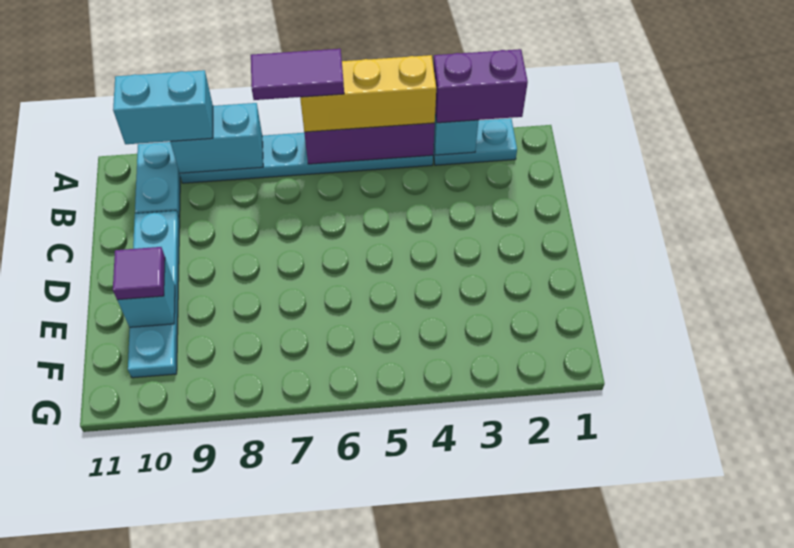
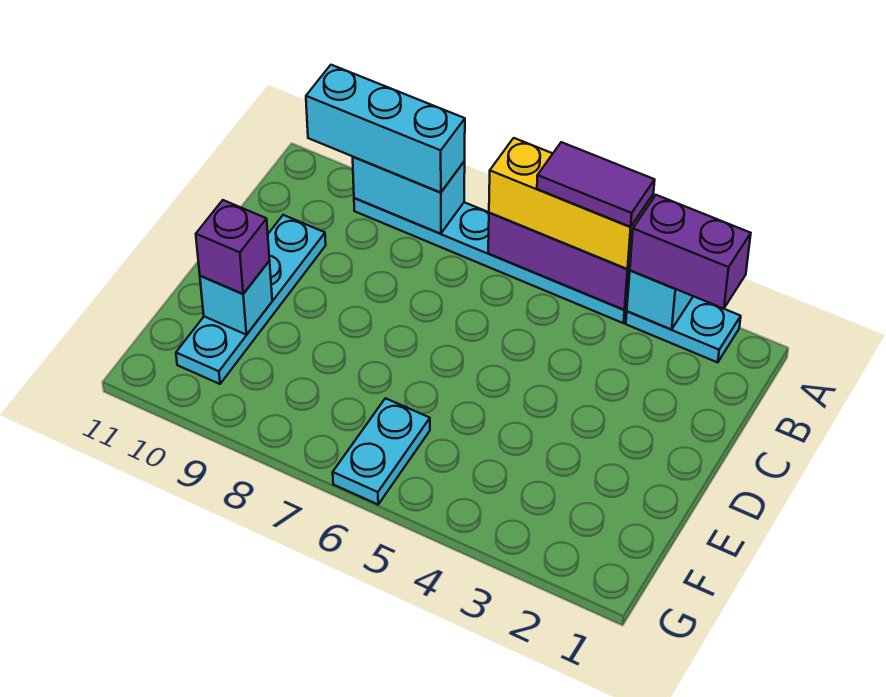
purple tile A6:A7 level 4 -> purple tile A4:A5 level 4
cyan brick A9:A10 level 3 -> cyan brick A8:A10 level 3
cyan plate A10:B10 level 1 -> cyan plate F6:G6 level 1
purple tile E10 level 3 -> purple brick E10 level 3

